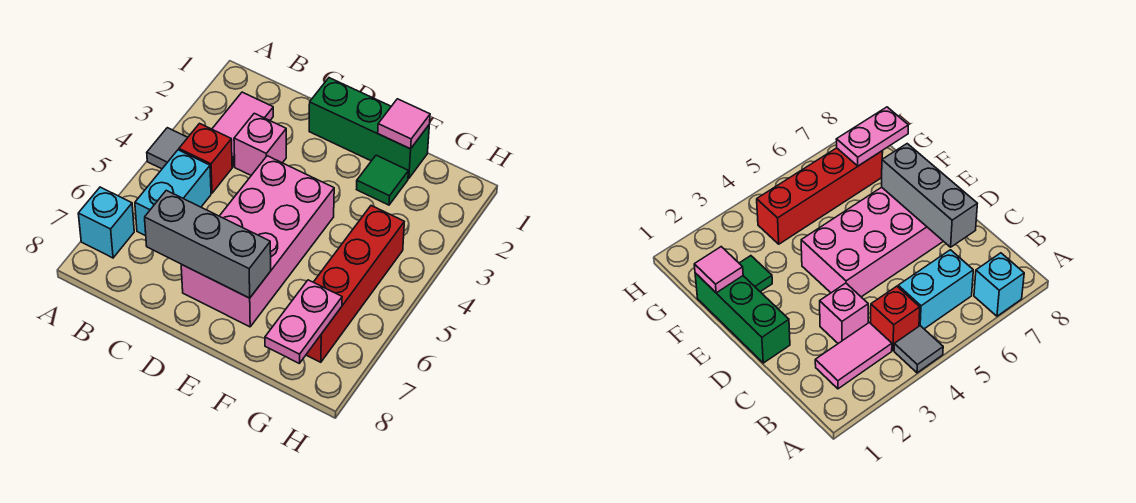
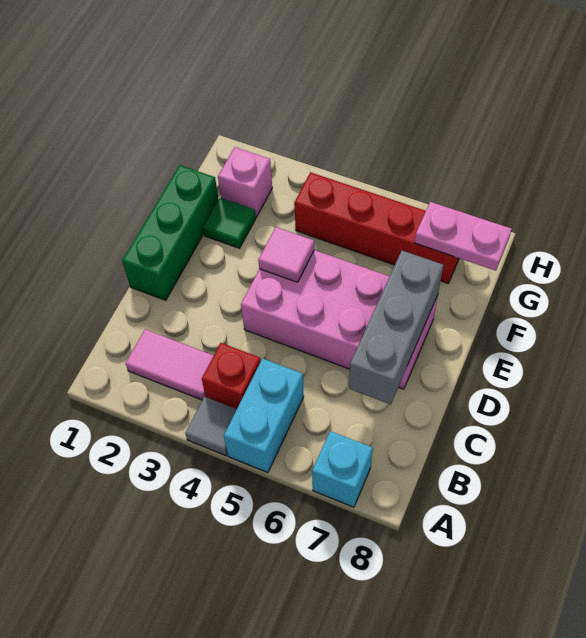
cyan brick B5:B6 level 1 -> cyan brick A5:B5 level 1
pink brick C3 level 1 -> pink brick G2 level 1
pink tile F1 level 2 -> pink tile E4 level 2

